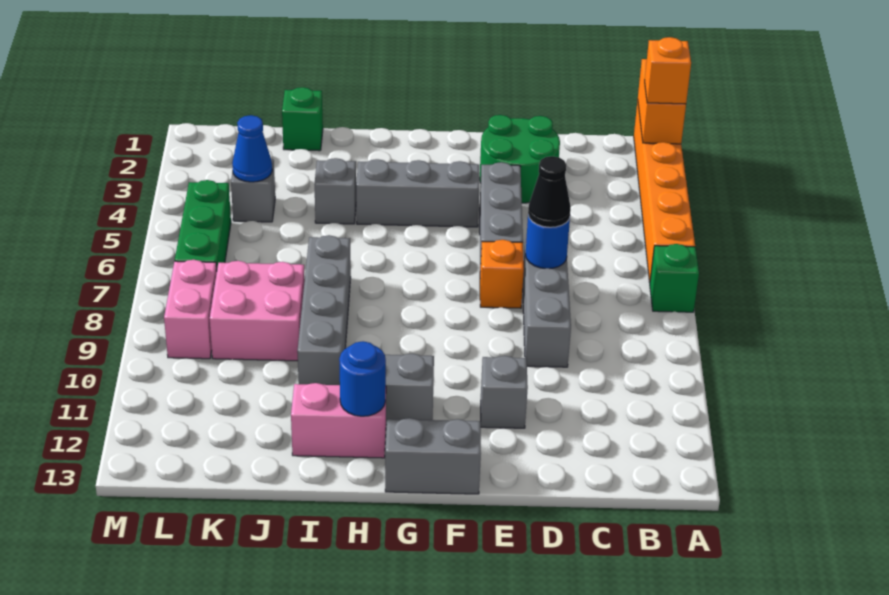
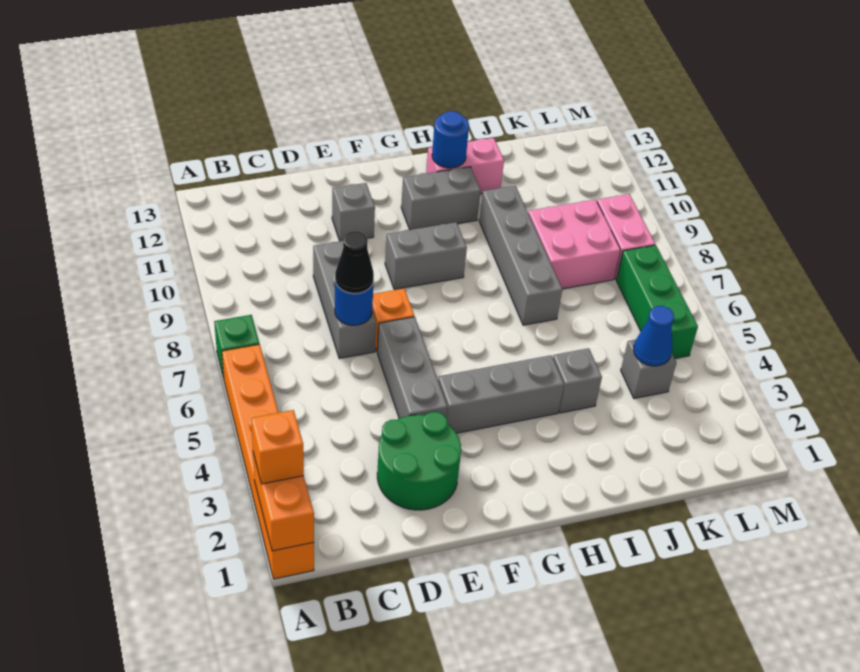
grey brick F13:G13 level 1 -> grey brick F9:G9 level 1
green brick J1 level 1 -> none

